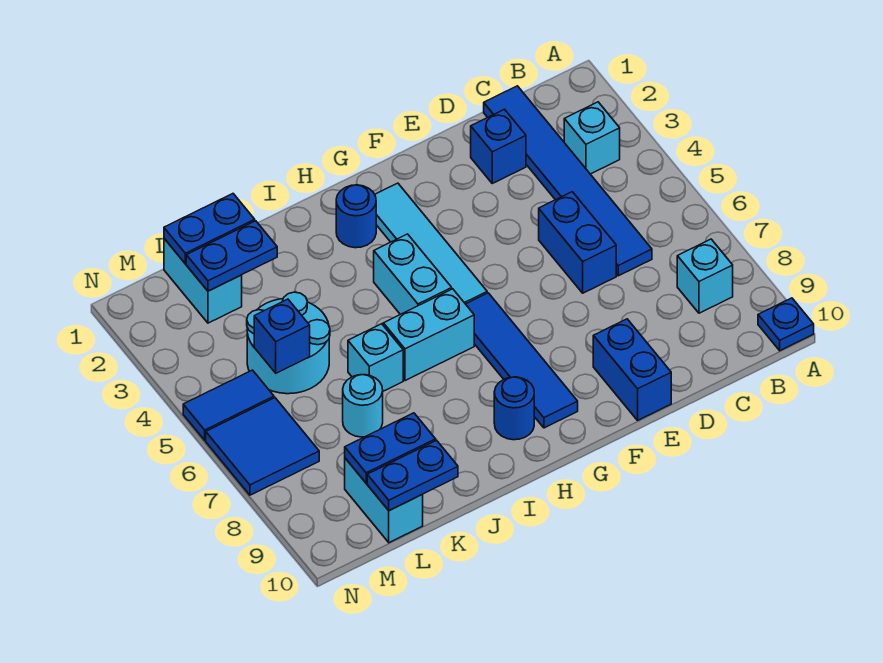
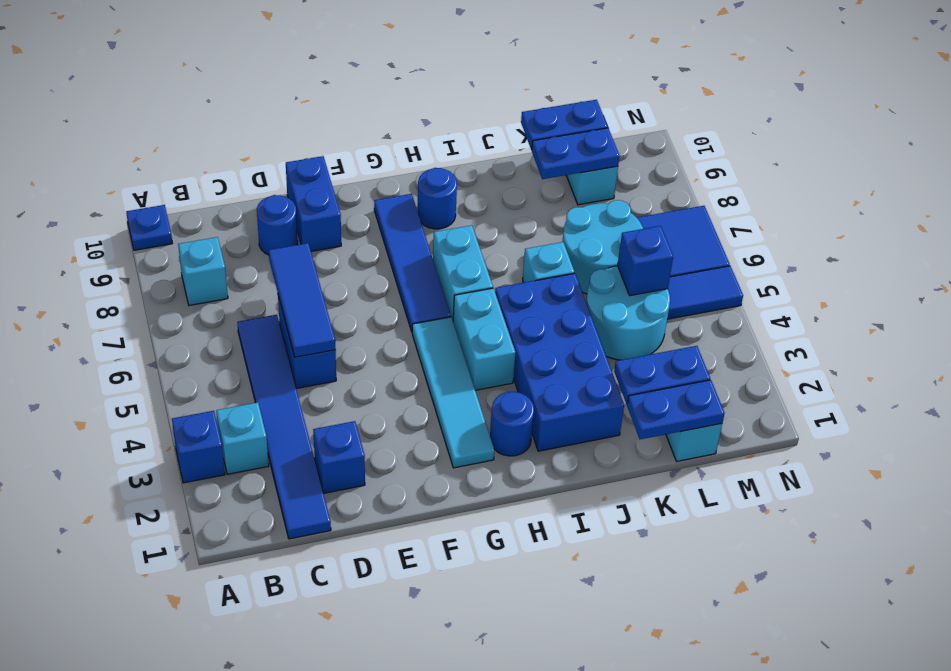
none -> blue brick A3 level 1
none -> blue tile D5:D7 level 2
none -> blue round brick D9 level 1
cyan brick H6:I6 level 1 -> cyan brick H6:H7 level 1
none -> blue brick I2:J5 level 1
cyan round brick K7 level 1 -> cyan round brick K6:L7 level 1

